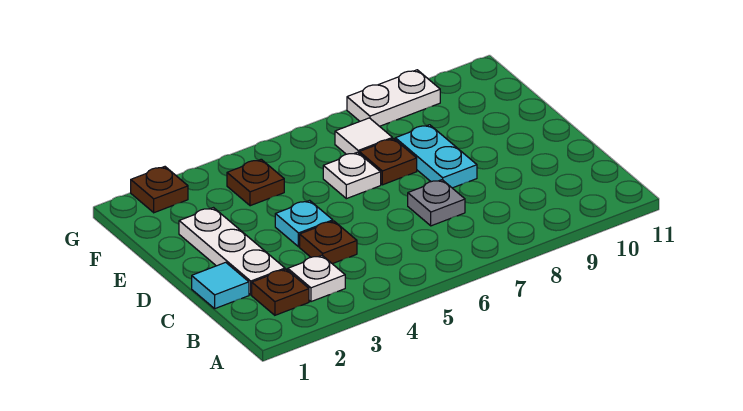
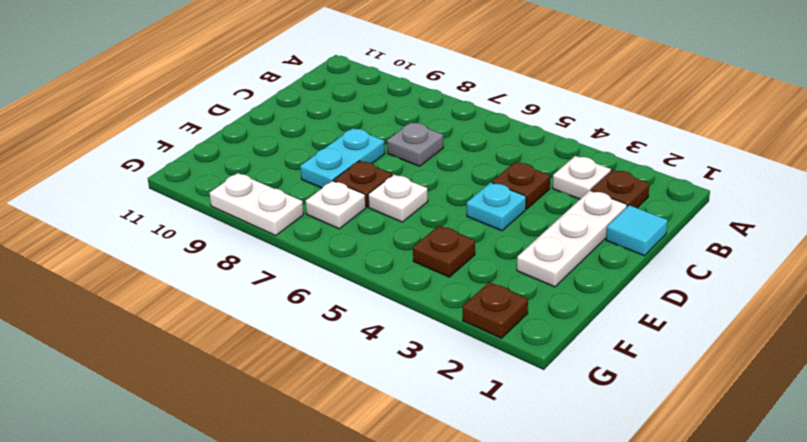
white tile F7 level 1 -> white plate F7 level 1

